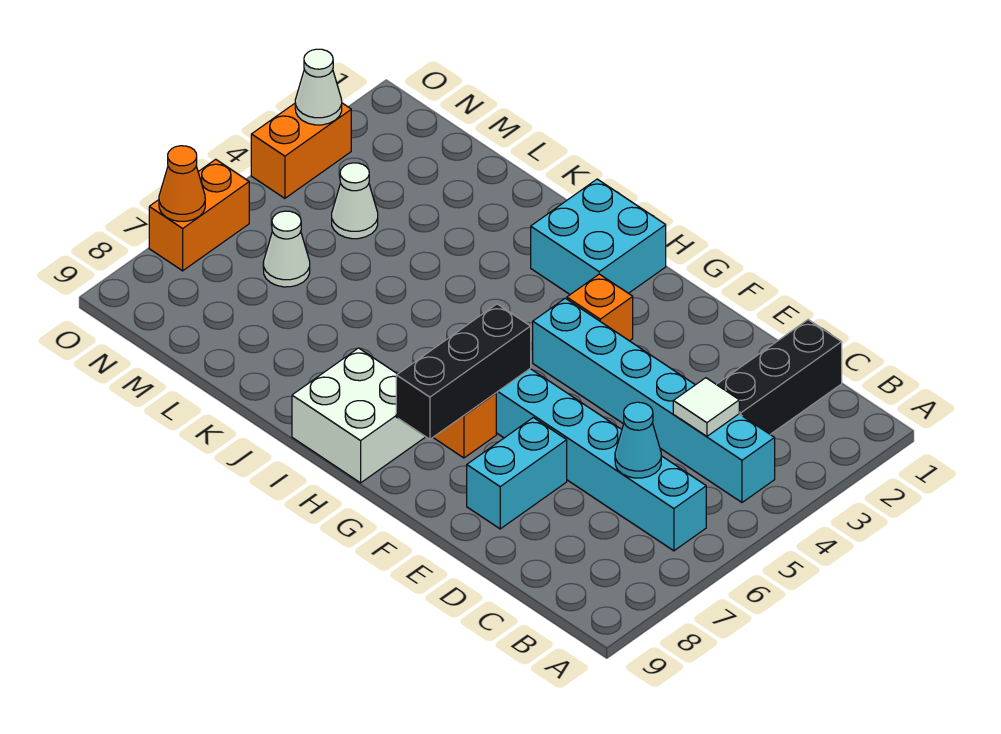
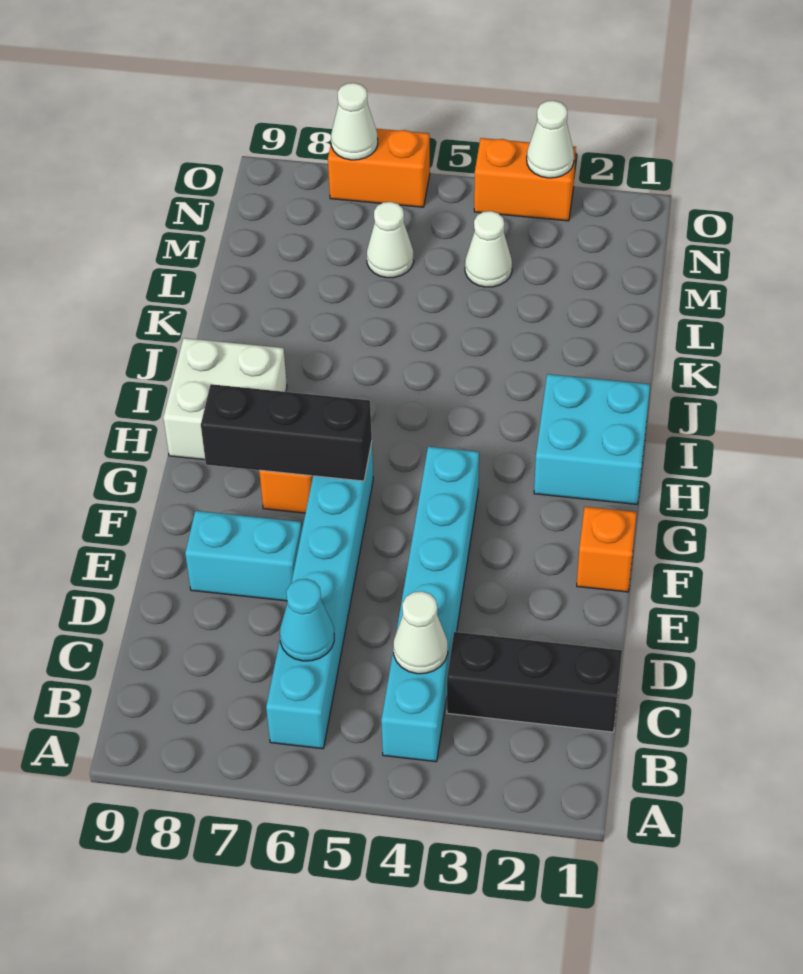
white tile C4 level 2 -> white cone C4 level 2
orange brick G3 level 1 -> orange brick F1 level 1
orange cone O7 level 2 -> white cone O7 level 2

